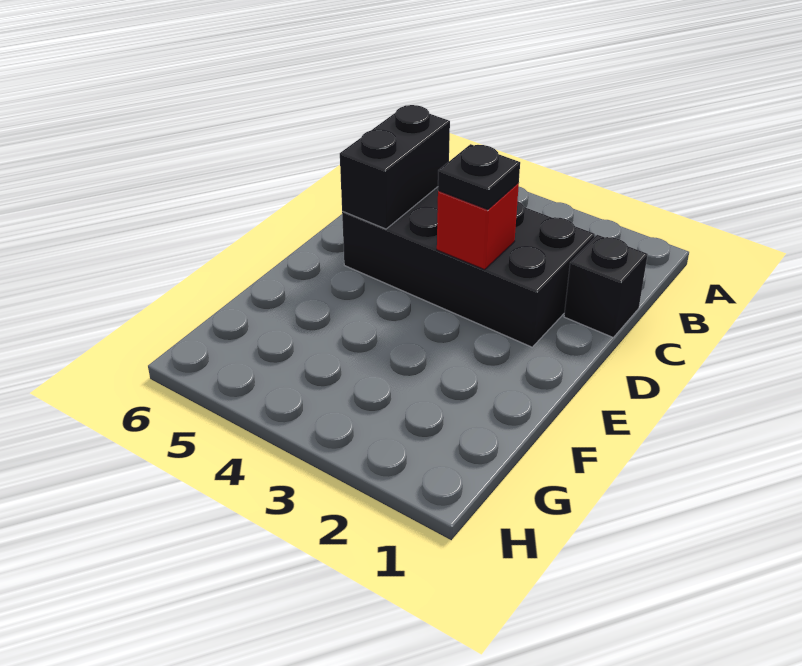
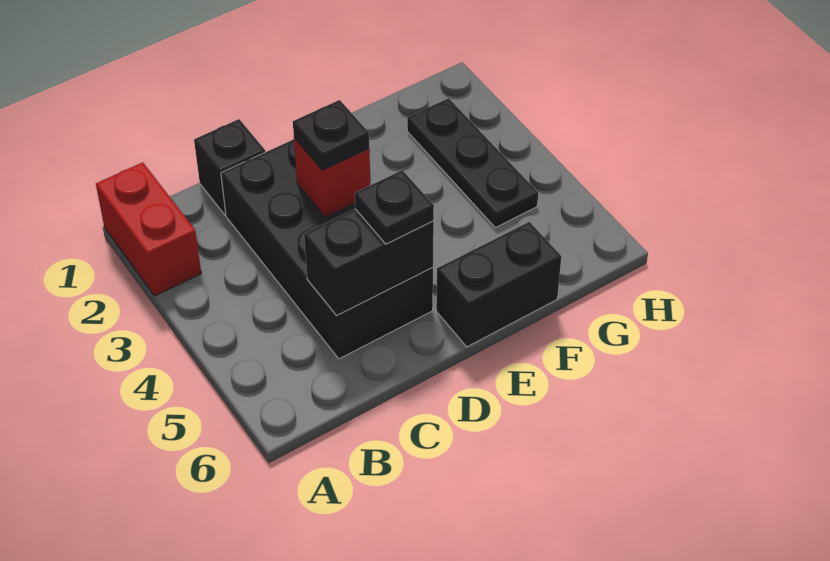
none -> red brick A1:A2 level 1
none -> black plate D5 level 3
none -> black brick E6:F6 level 1
none -> black plate G2:G4 level 1

